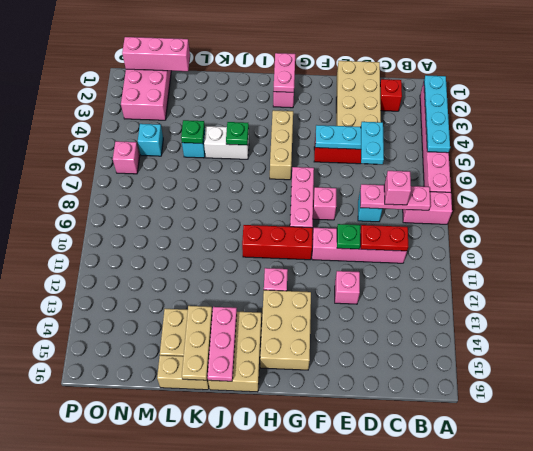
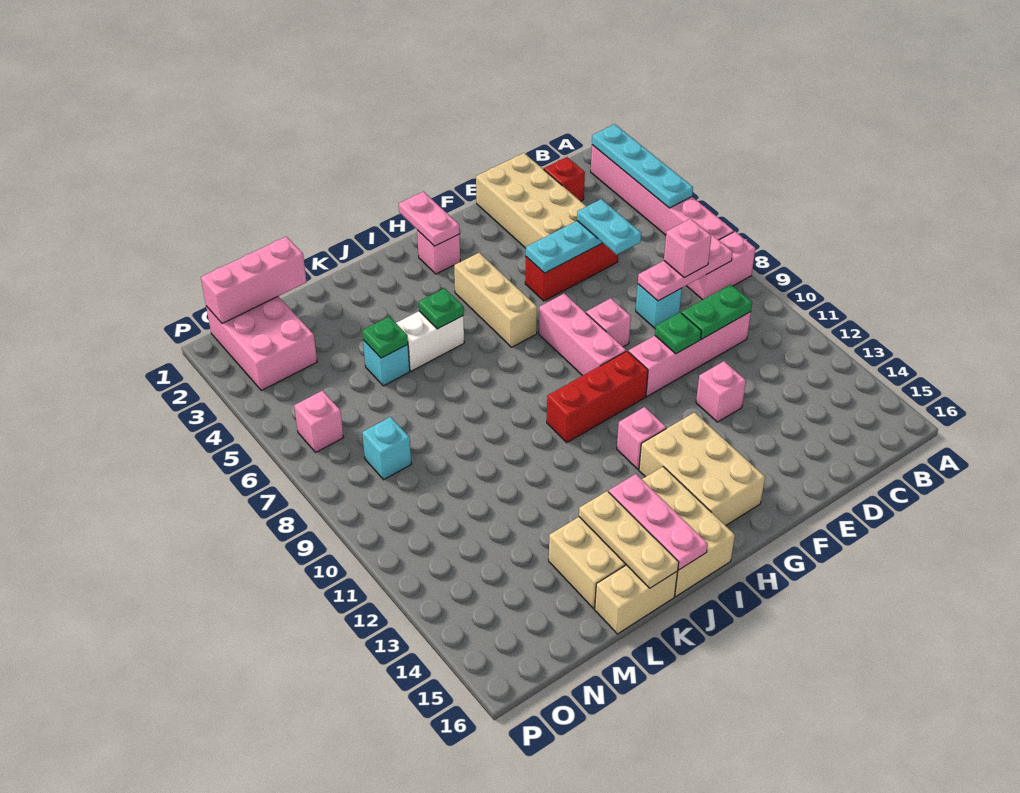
red plate C10:D10 level 2 -> green plate C10:D10 level 2
cyan brick N5 level 1 -> cyan brick N8 level 1

